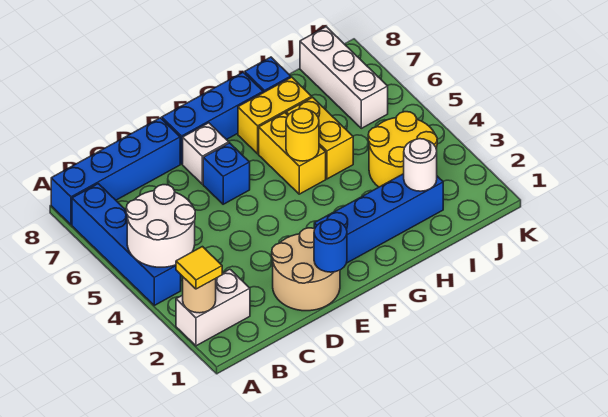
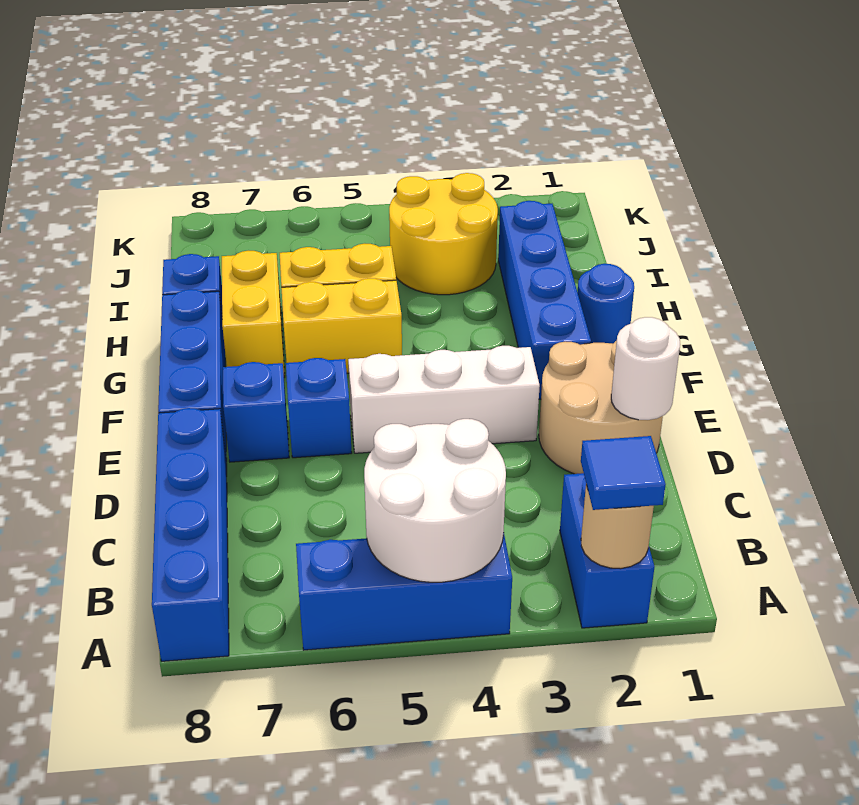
white brick A2:B2 level 1 -> blue brick A2:B2 level 1
yellow tile A2 level 3 -> blue tile A2 level 3
blue brick A4:A7 level 1 -> blue brick A4:A6 level 1
blue round brick E1 level 2 -> blue round brick G1 level 1
white brick E7 level 1 -> blue brick E7 level 1
yellow round brick G5 level 2 -> none
white round brick I2 level 2 -> white round brick D1 level 2
white brick J6:J8 level 1 -> white brick E3:E5 level 1

